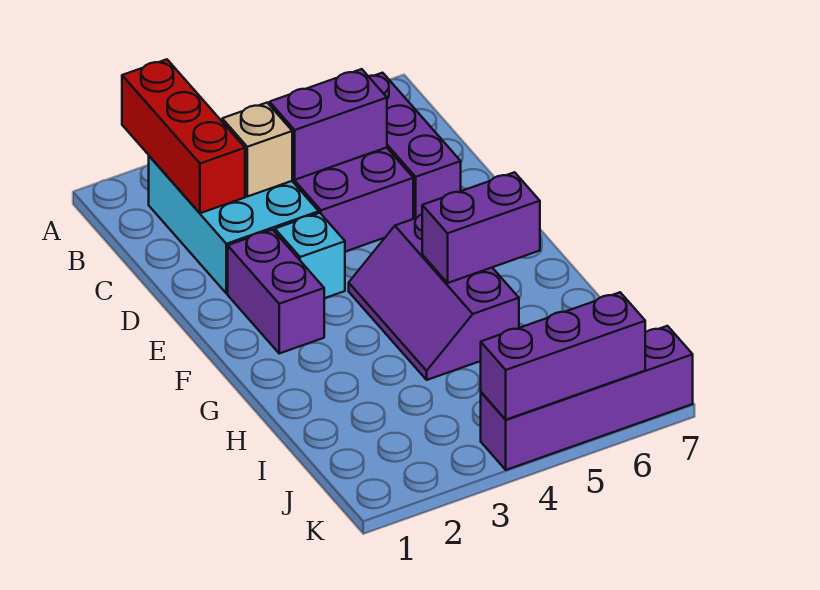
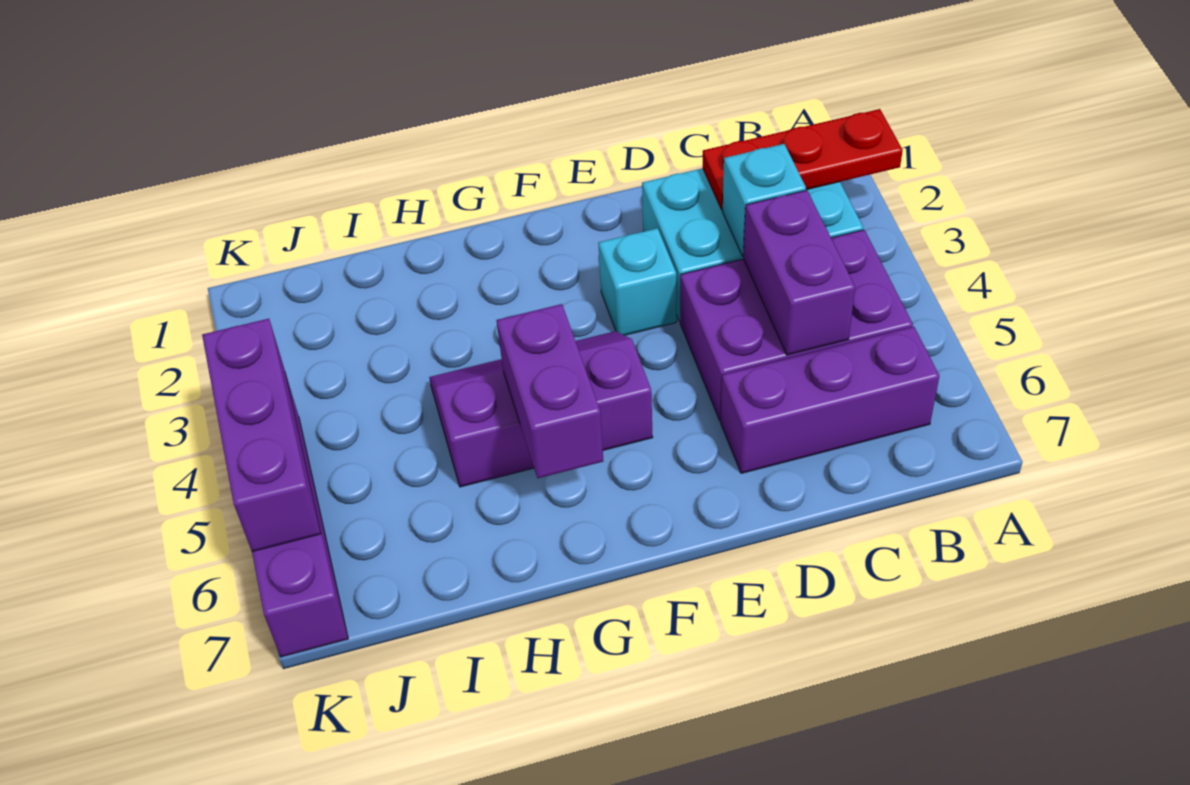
red brick A2:C2 level 2 -> red plate A2:C2 level 2
tan brick C3 level 2 -> cyan brick C3 level 2
purple brick E2:F2 level 1 -> none

